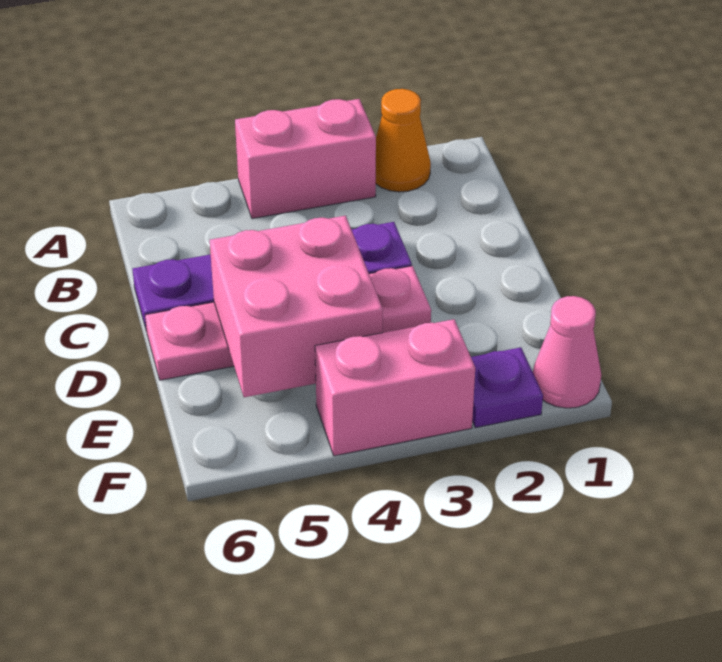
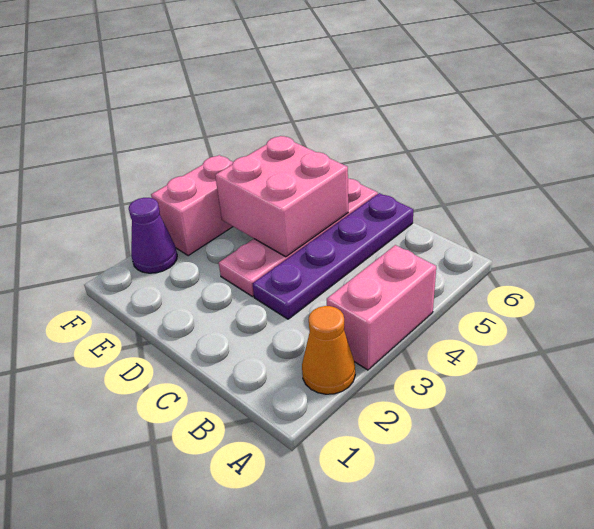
pink cone F1 level 1 -> none
purple plate F2 level 1 -> purple cone F2 level 1

